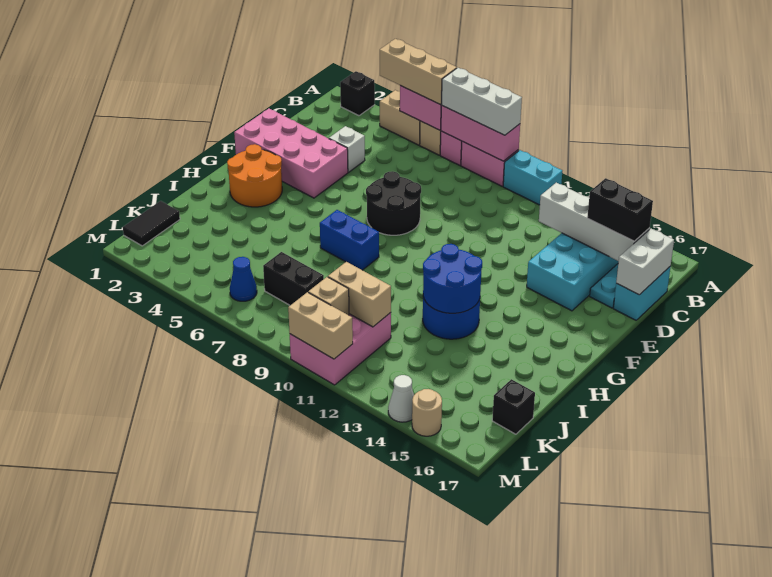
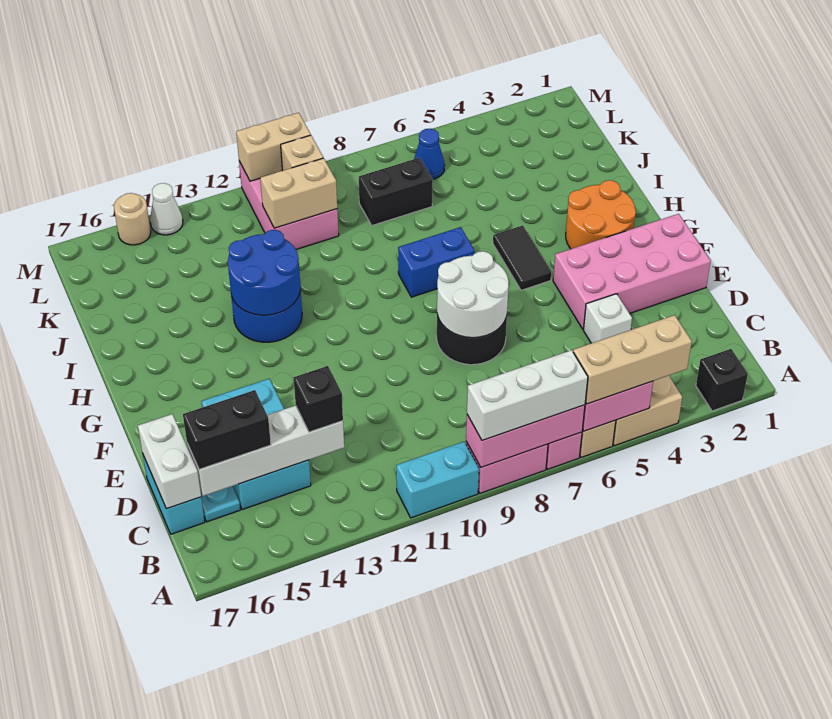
none -> white round brick E7:F8 level 2
black tile K1:L1 level 1 -> black tile G5:H5 level 1
black brick K17 level 1 -> black brick C13 level 3

